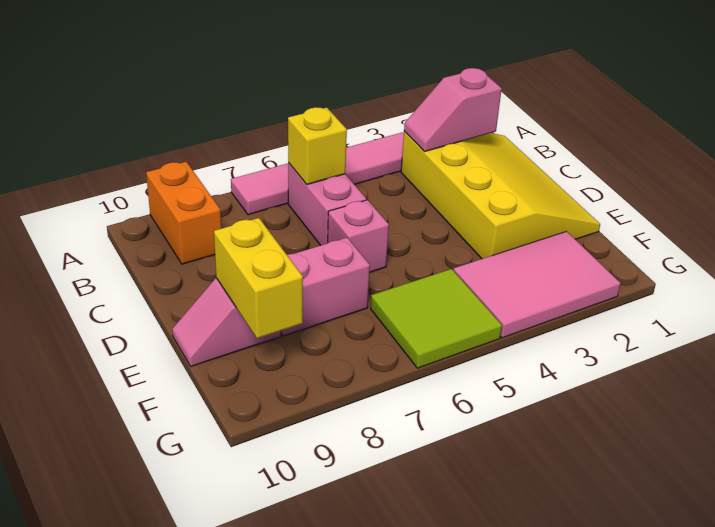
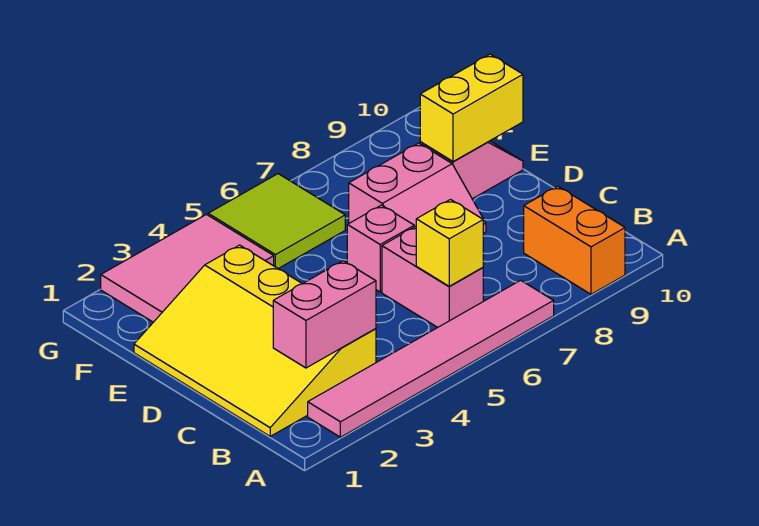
pink slope B2:B3 level 2 top 2 -> pink brick B2:B3 level 2
yellow brick E9:F9 level 2 -> yellow brick E9:E10 level 2

